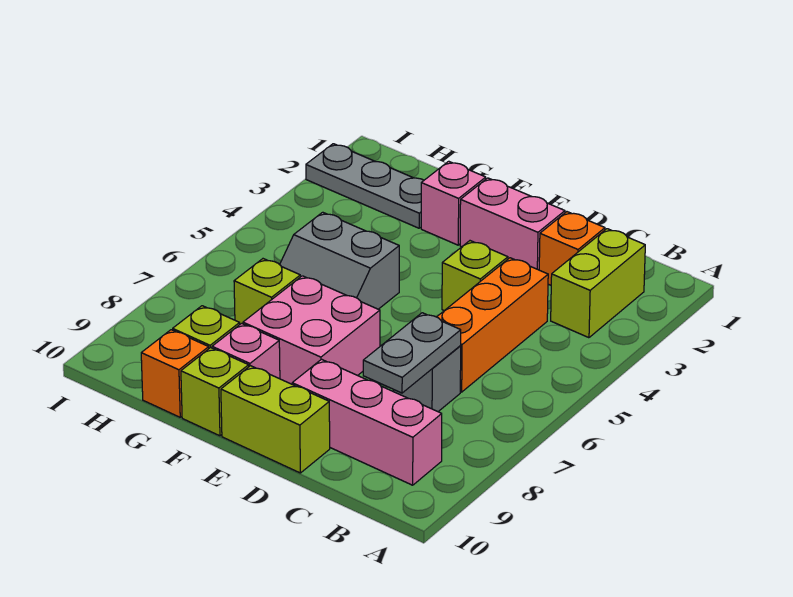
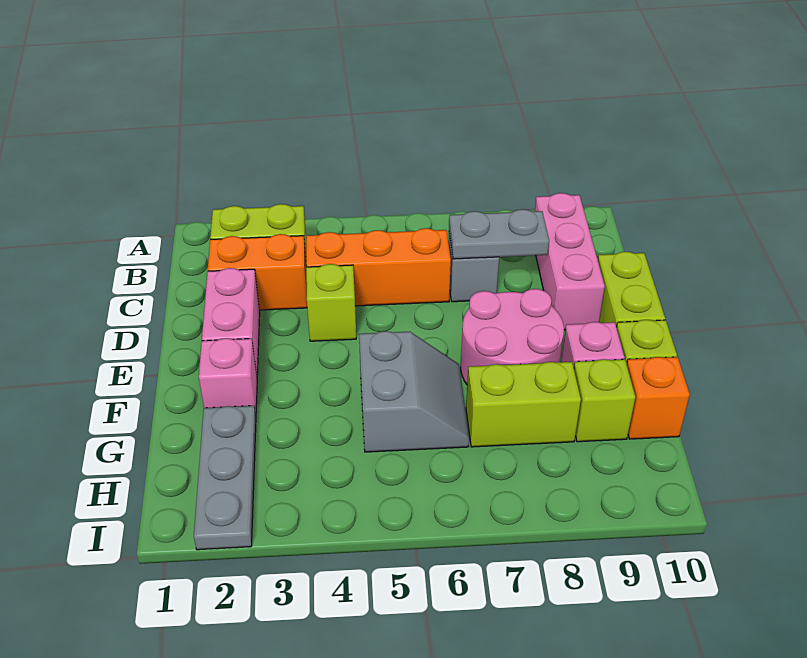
orange brick C2 level 1 -> orange brick C2:C3 level 1
pink brick E7:F8 level 1 -> pink round brick E7:F8 level 1
lime brick G7 level 1 -> lime brick G7:G8 level 1

